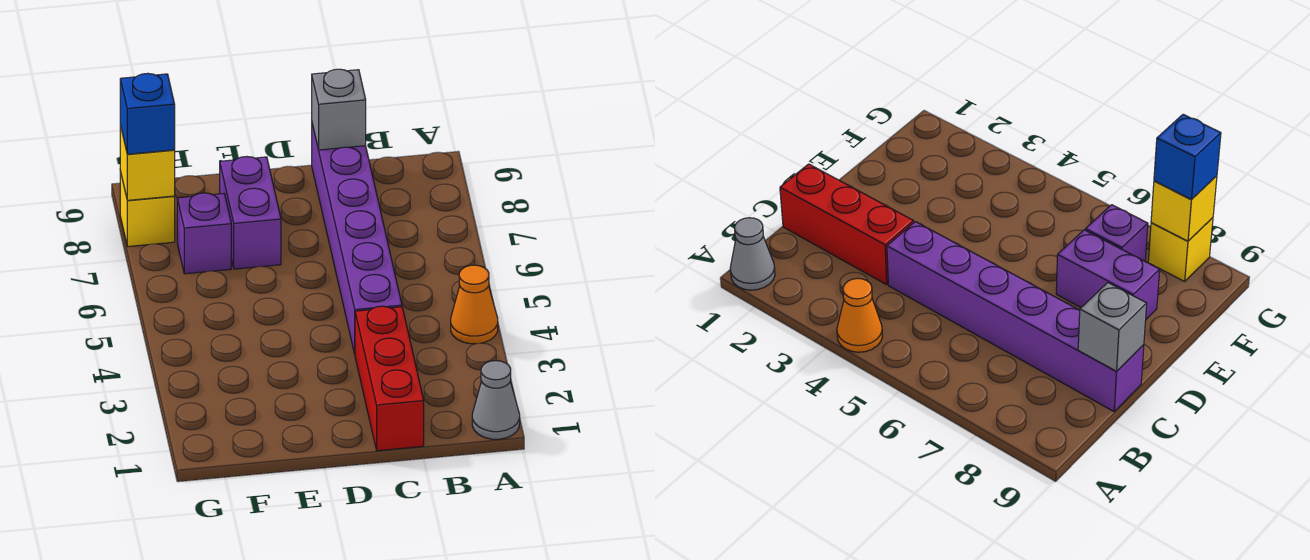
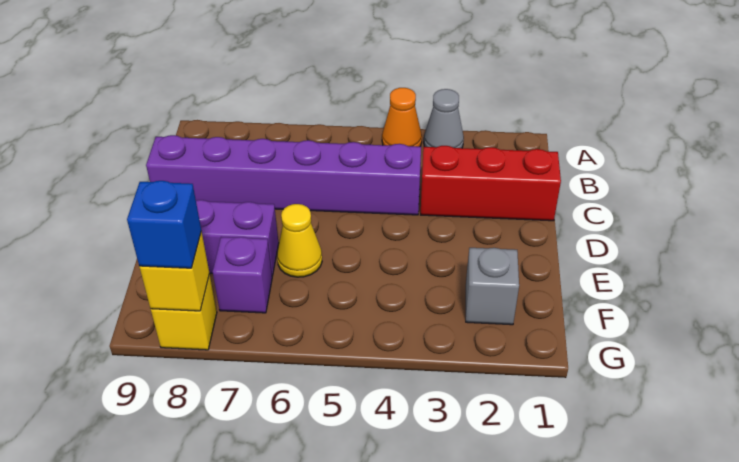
grey cone A1 level 1 -> grey cone A3 level 1
grey brick C9 level 2 -> grey brick F2 level 1
none -> yellow cone E6 level 1

